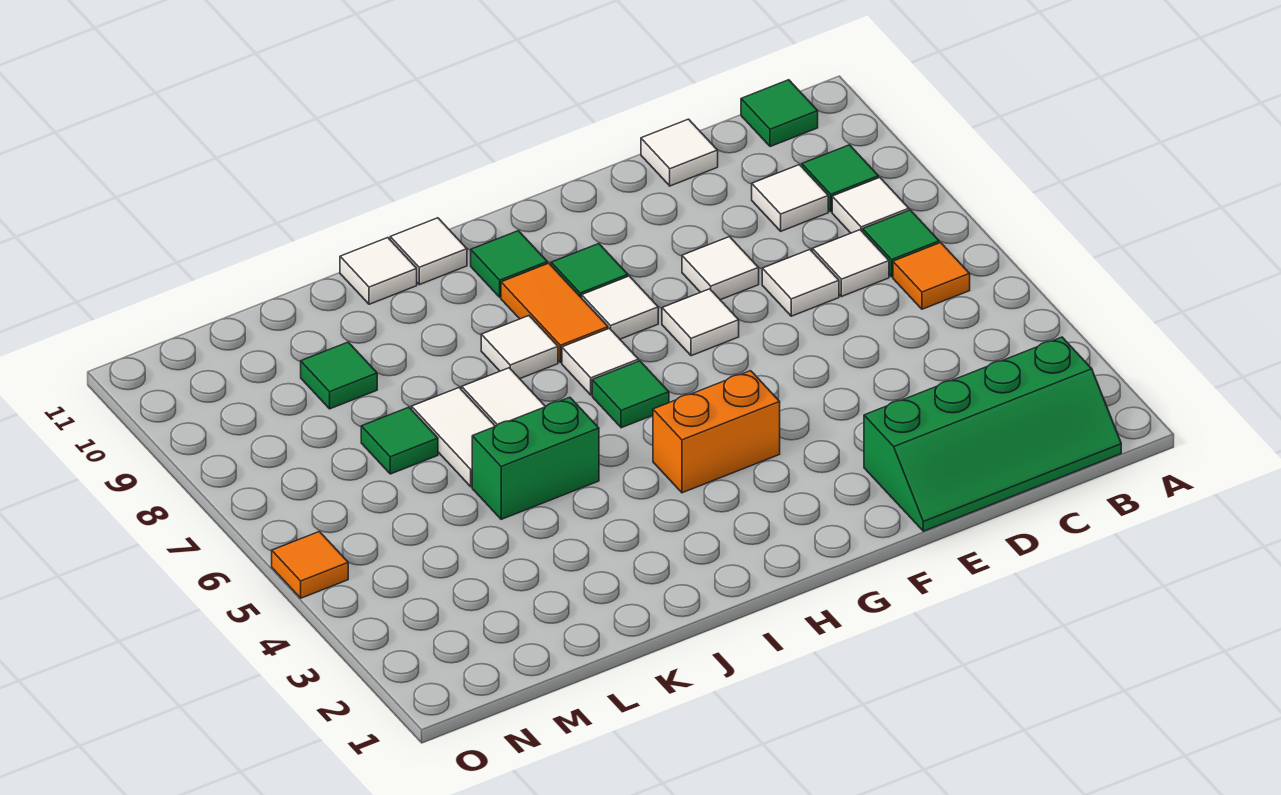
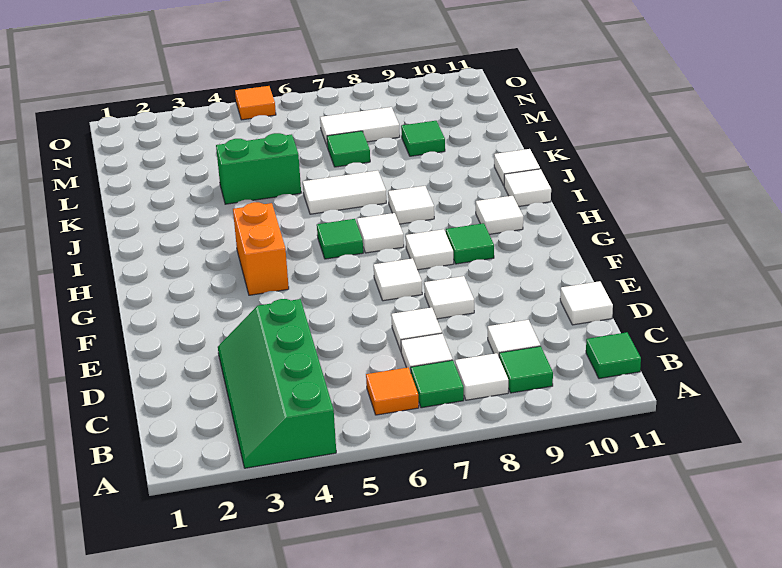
green slope B1:E2 level 1 top 2 -> green slope A3:D4 level 1 top 4
orange tile H8:H9 level 1 -> none
green tile H10 level 1 -> white tile H10 level 1
green brick J5:K5 level 1 -> green brick K4:K5 level 1
white tile K6:K7 level 1 -> white tile M7:M8 level 1

